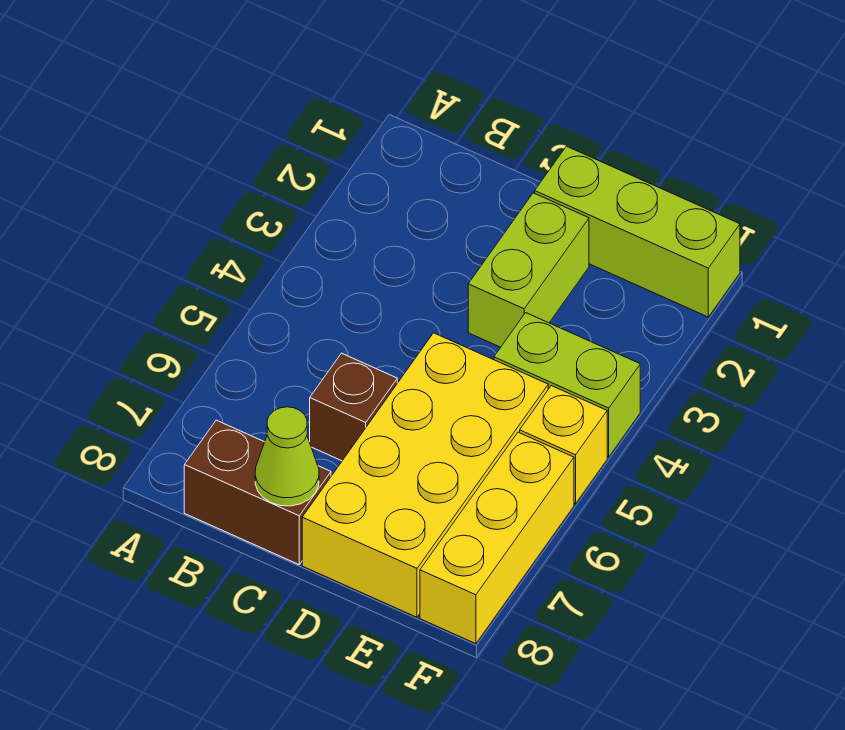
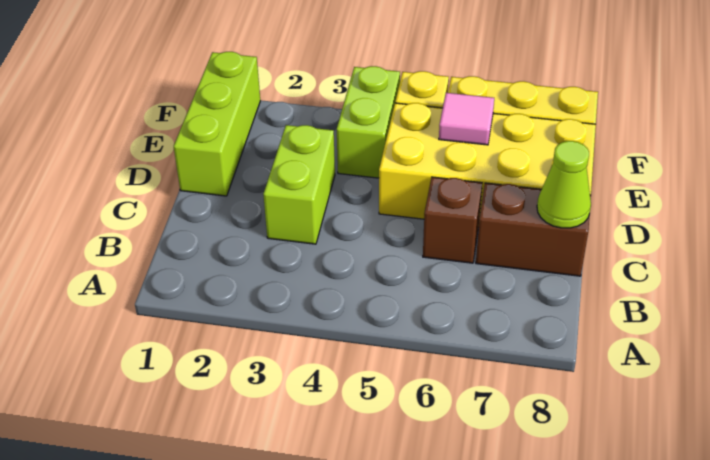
brown brick B8:C8 level 1 -> brown brick C7:C8 level 1
lime brick D2:D3 level 1 -> lime brick C3:D3 level 1
none -> pink tile E6 level 2

